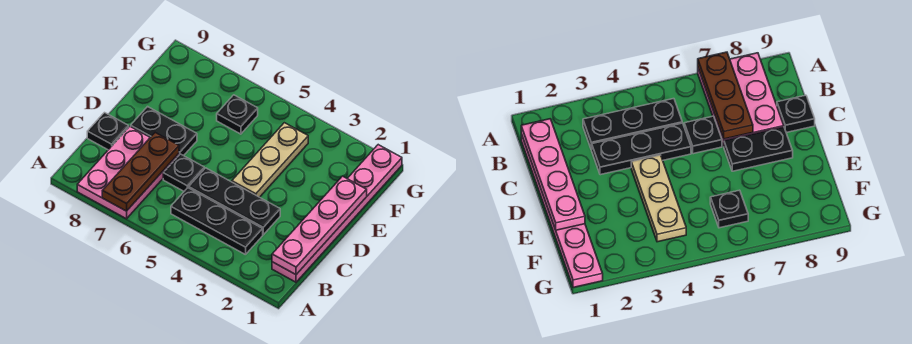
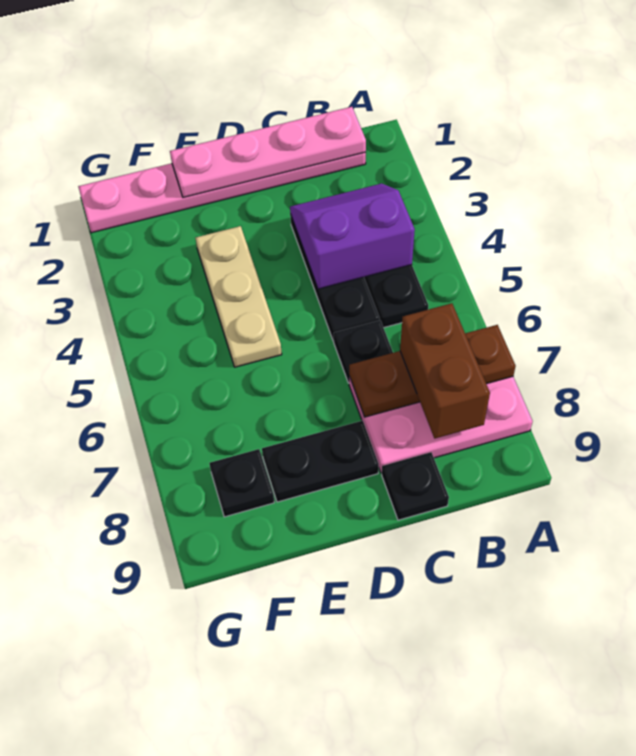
none -> purple slope B3:C4 level 2 top 4
none -> brown brick B7:B8 level 3
tan plate D4:F4 level 1 -> tan plate E3:E5 level 1
black plate D7:D8 level 1 -> black plate D8:E8 level 1
black plate F6 level 1 -> black plate F8 level 1

